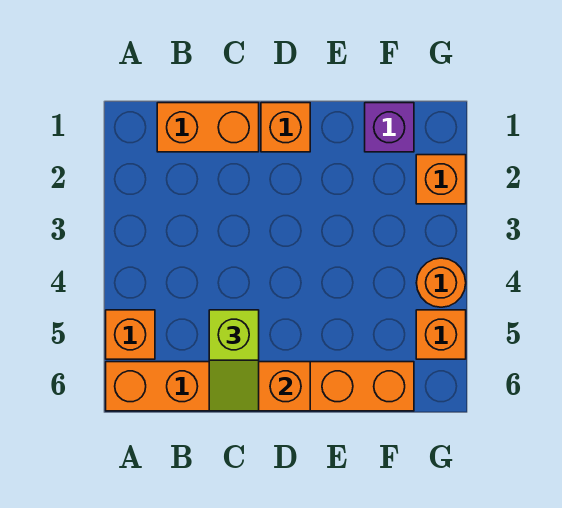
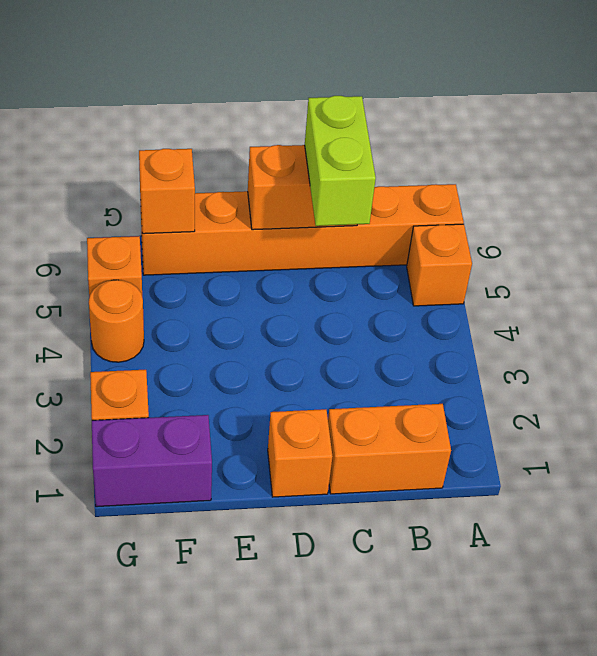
lime slope C5:C6 level 3 top 5 -> lime brick C5:C6 level 3
purple brick F1 level 1 -> purple brick F1:G1 level 1
none -> orange brick F6 level 2

